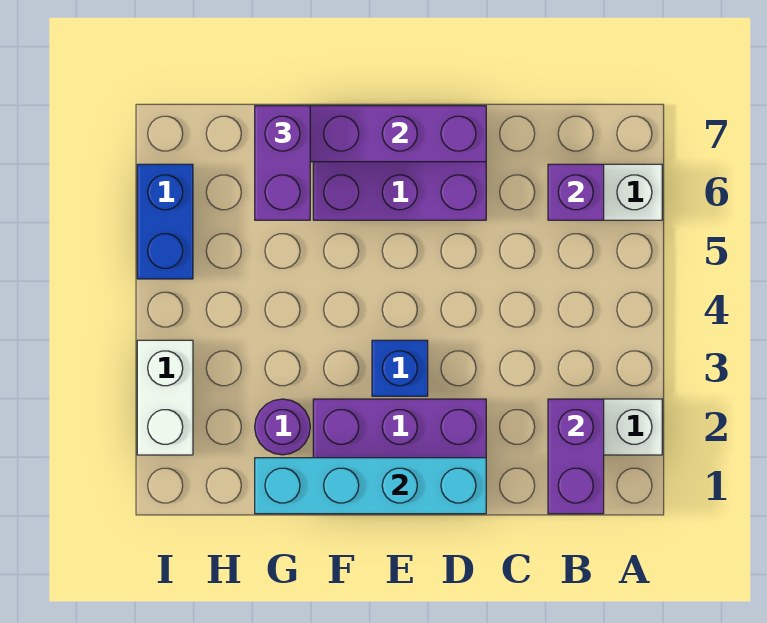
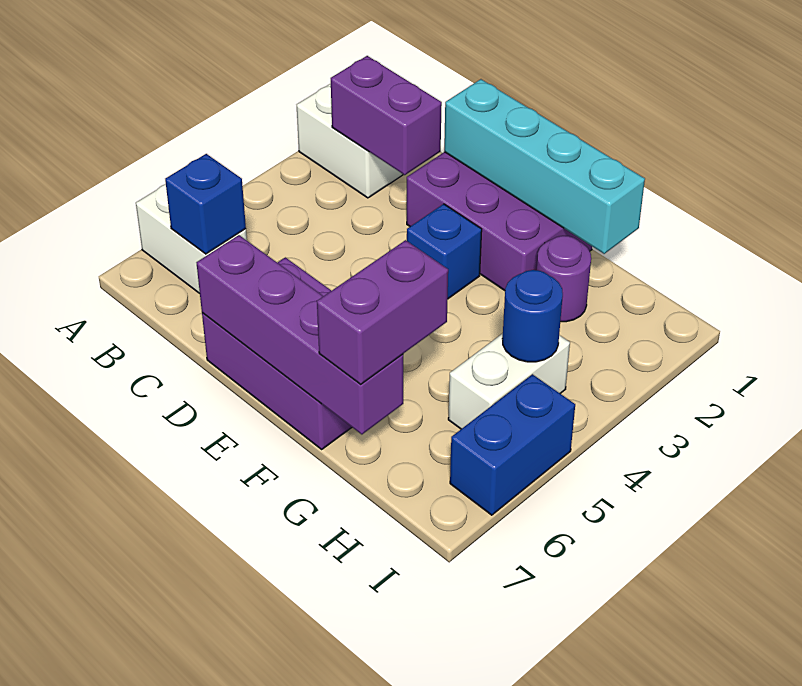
purple brick B1:B2 level 2 -> purple brick B2:C2 level 2
purple brick B6 level 2 -> blue brick B6 level 2
none -> blue round brick H4 level 2
white brick I2:I3 level 1 -> white brick H4:H5 level 1

